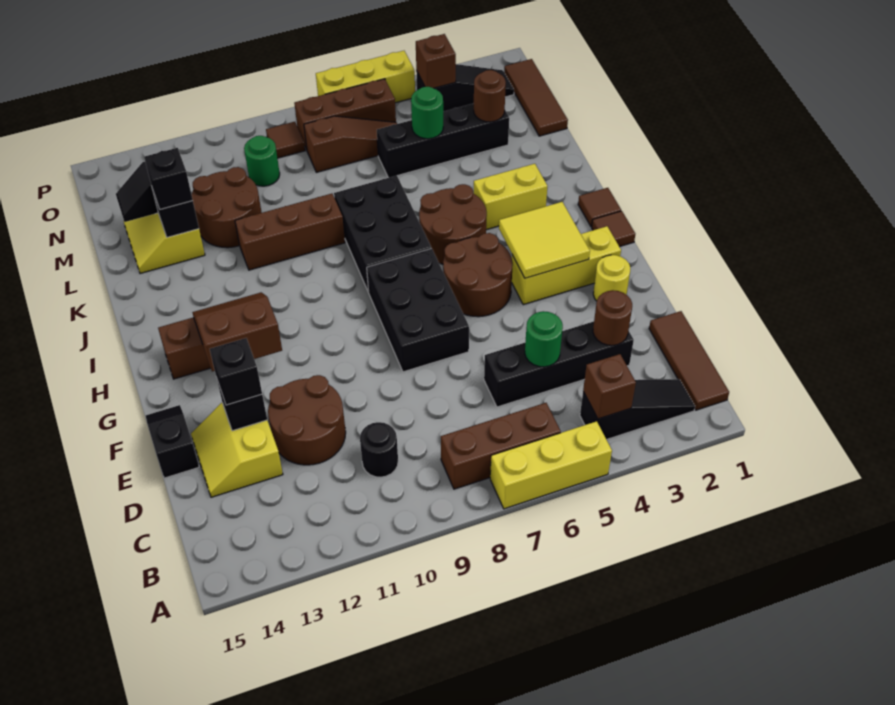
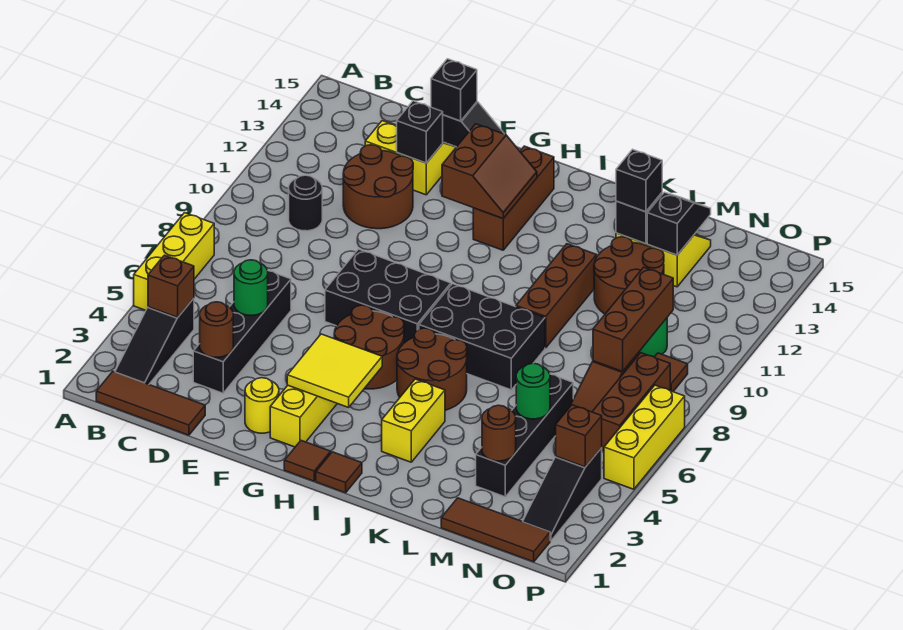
brown brick B6:B8 level 1 -> brown brick N8:N10 level 2
black brick E13 level 3 -> black brick E15 level 2

